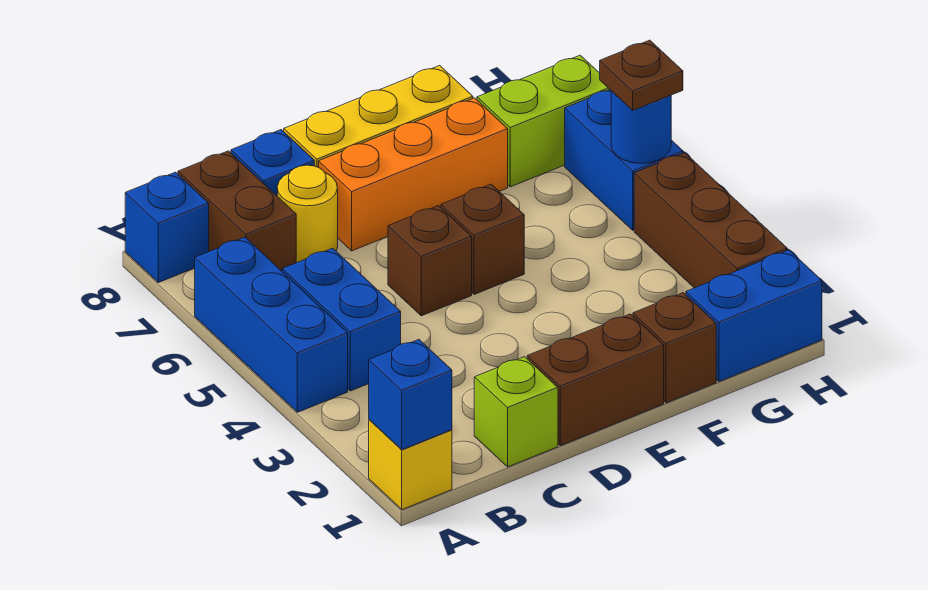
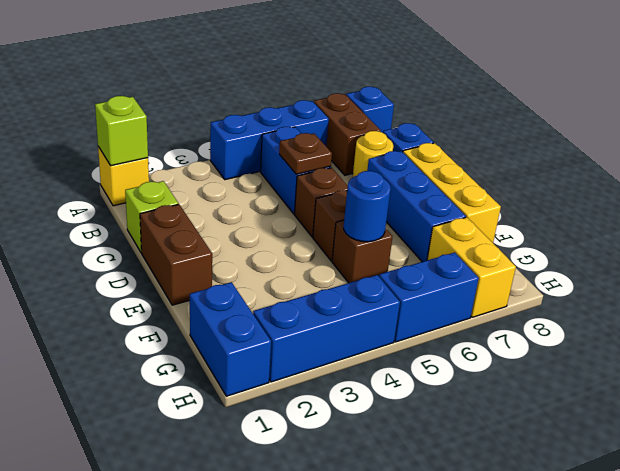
blue brick A1 level 2 -> lime brick A1 level 2
blue brick B4:B5 level 1 -> blue brick B5:C5 level 1
brown brick B7:B8 level 1 -> brown brick A7:B7 level 1
orange brick D7:F7 level 1 -> blue brick D7:F7 level 1
brown brick F1 level 1 -> brown brick F5 level 1
lime brick G7:H7 level 1 -> yellow brick G7:H7 level 1
brown brick H2:H4 level 1 -> blue brick H2:H4 level 1
blue round brick H5 level 2 -> blue round brick F5 level 2
brown plate H5 level 3 -> brown plate C5 level 2

